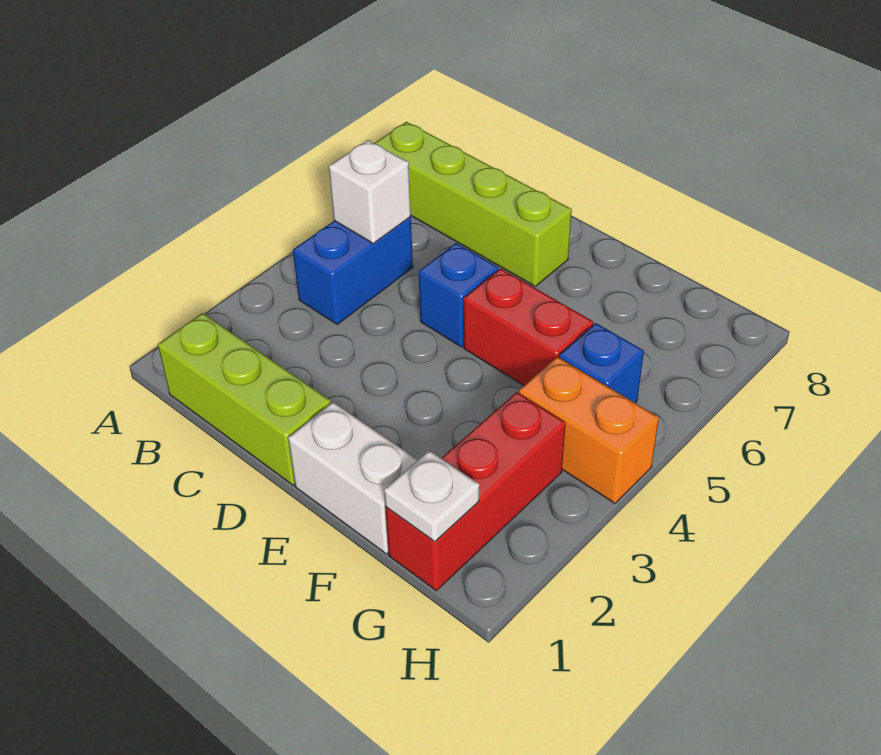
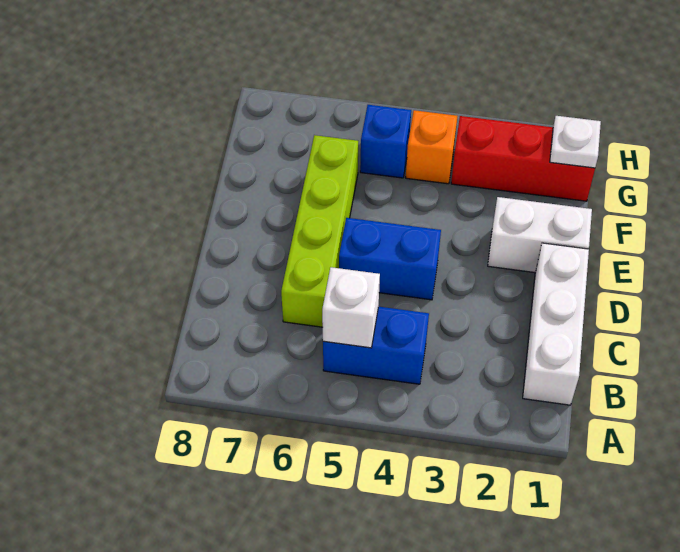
lime brick A7:D7 level 1 -> lime brick C6:F6 level 1
lime brick B1:D1 level 1 -> white brick B1:D1 level 1
blue brick D5 level 1 -> blue brick D4:D5 level 1
white brick E1:F1 level 1 -> white brick E1:E2 level 1
red brick E5:F5 level 1 -> none
orange brick G4:H4 level 1 -> orange brick G4 level 1

